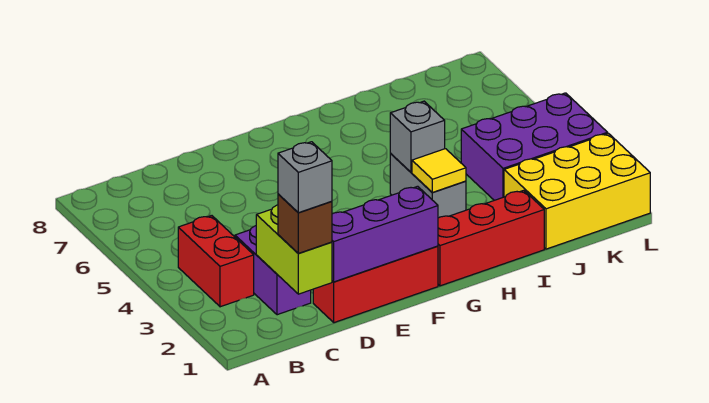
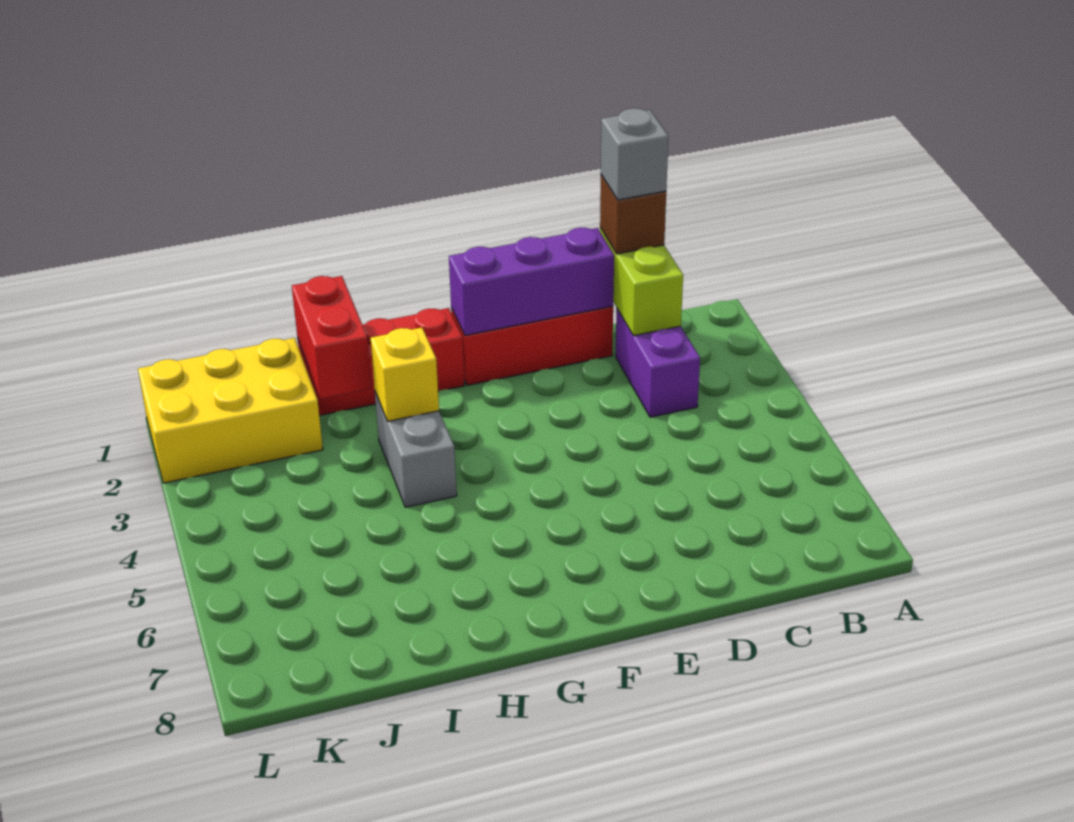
red brick B3:B4 level 1 -> red brick I1:I2 level 2
yellow tile H3 level 2 -> yellow brick H3 level 2
grey brick H4 level 2 -> none
purple brick J3:L4 level 1 -> none

